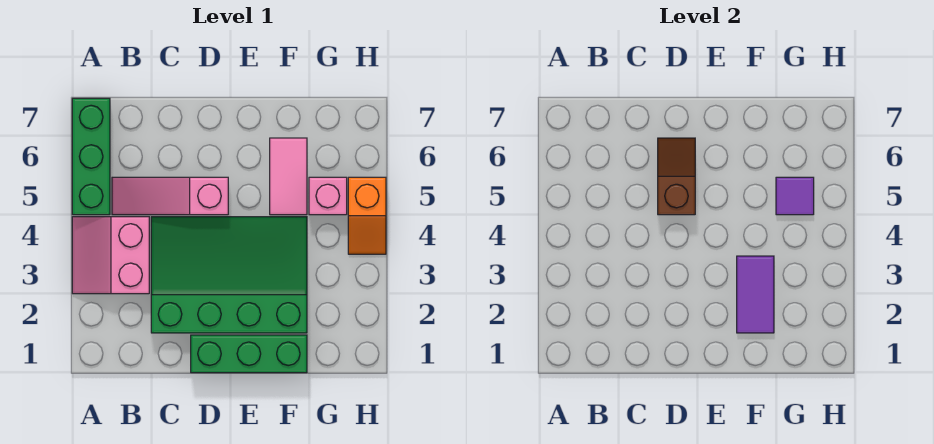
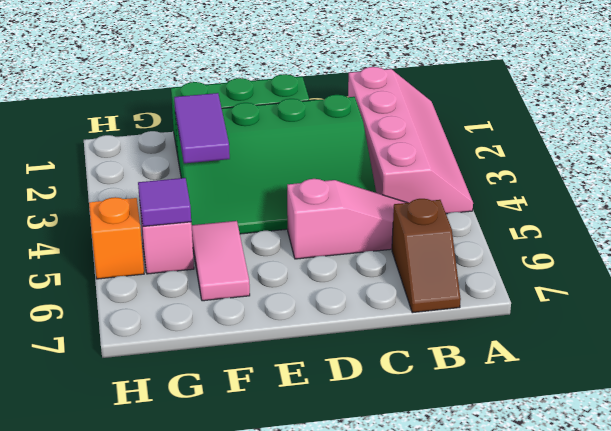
pink slope A3:B4 level 1 top B -> pink slope A1:B4 level 1 top B
green brick A5:A7 level 1 -> none
brown slope D5:D6 level 2 top 5 -> brown slope B6:B7 level 1 top 6

